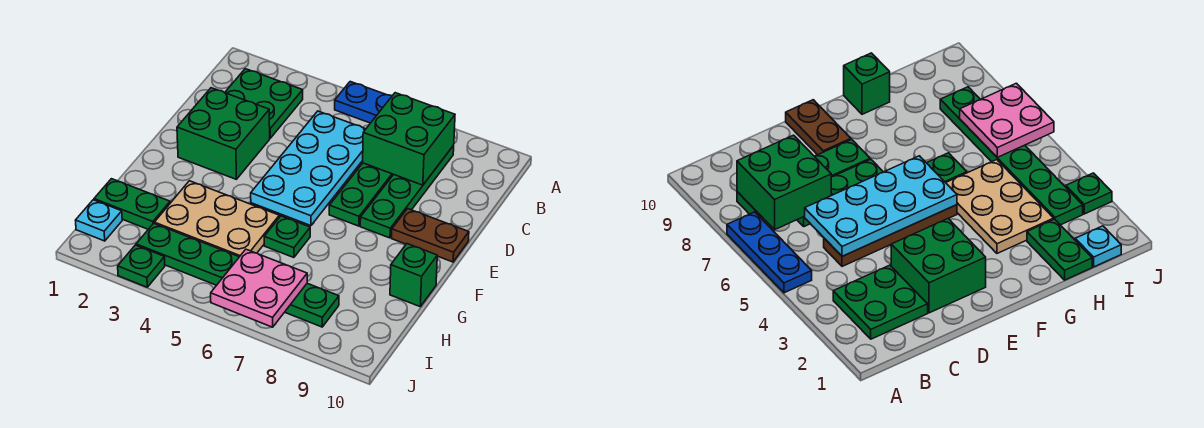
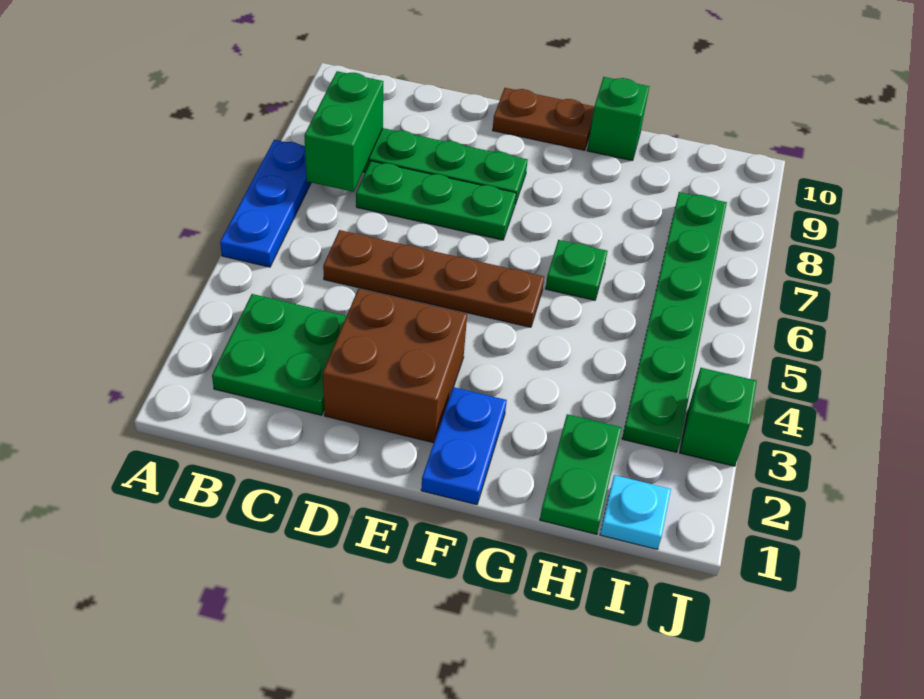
green brick B7:C8 level 2 -> green brick B7:B8 level 2
cyan plate C5:F6 level 2 -> none
green brick D2:E3 level 1 -> brown brick D2:E3 level 1
brown plate E9:E10 level 1 -> brown plate E10:F10 level 1
none -> blue plate F1:F2 level 1
tan plate G3:H5 level 1 -> none
pink plate I6:J7 level 2 -> none
green plate J3 level 1 -> green brick J3 level 1

